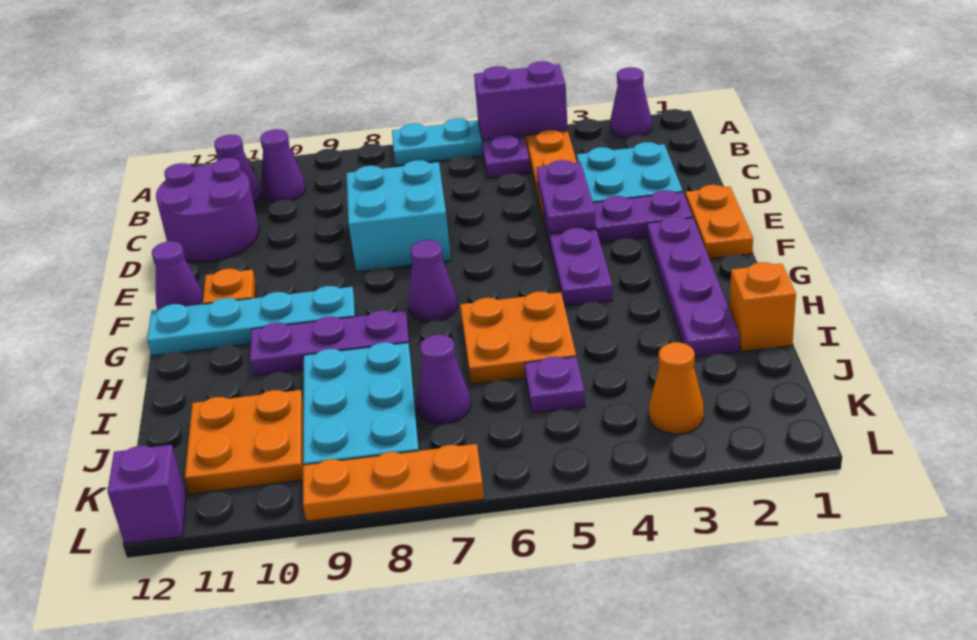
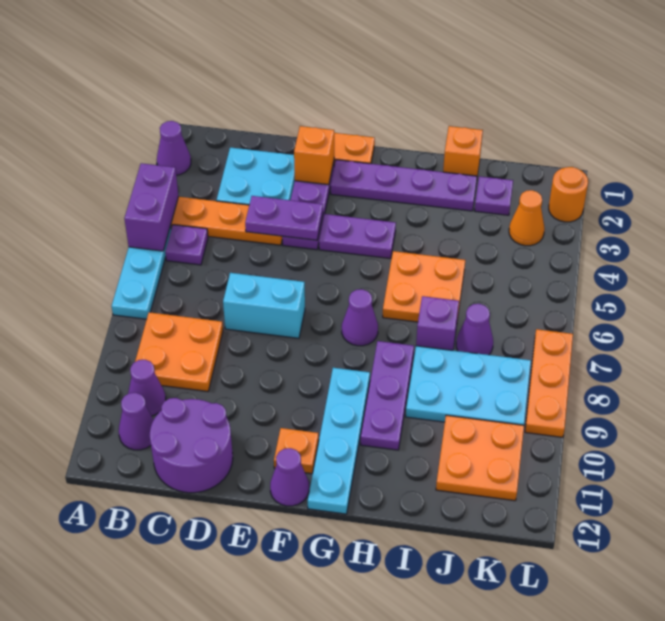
none -> orange plate B8:C9 level 1
cyan brick D7:E8 level 1 -> cyan brick D7:E7 level 1
none -> orange brick E2 level 2
purple plate J5 level 1 -> purple plate J2 level 1
none -> orange round brick L2 level 1
purple brick L12 level 1 -> purple brick I7 level 1

